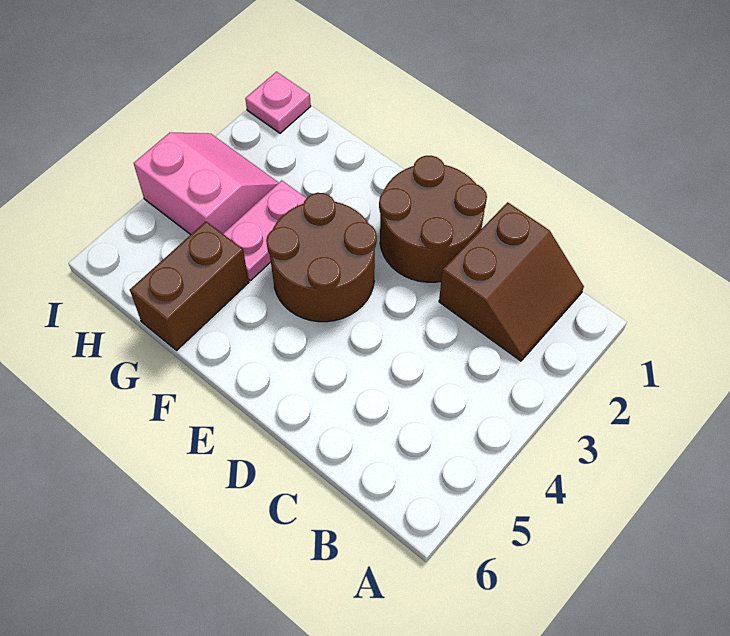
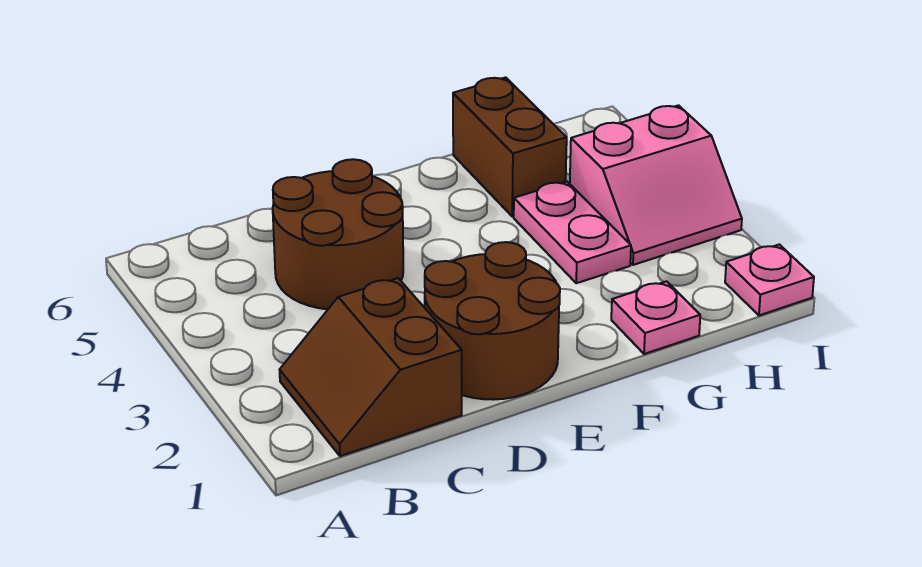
brown round brick E3:F4 level 1 -> brown round brick C4:D5 level 1
none -> pink plate G1 level 1

